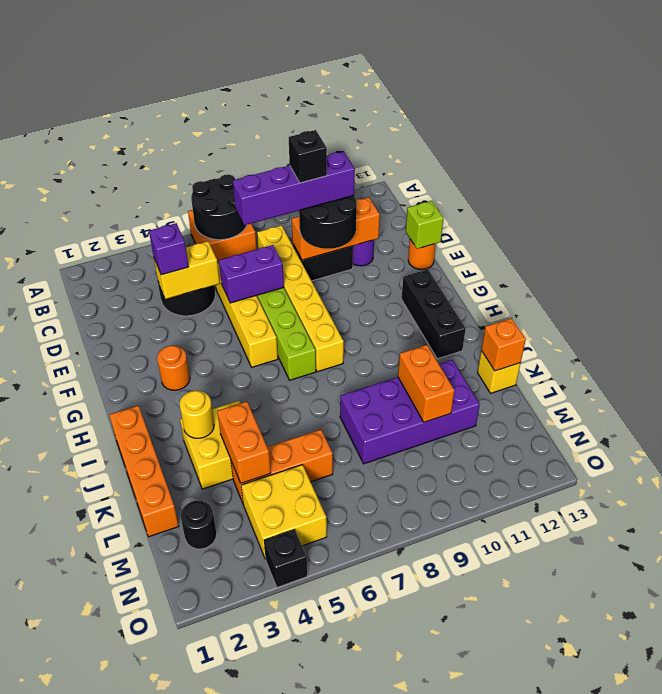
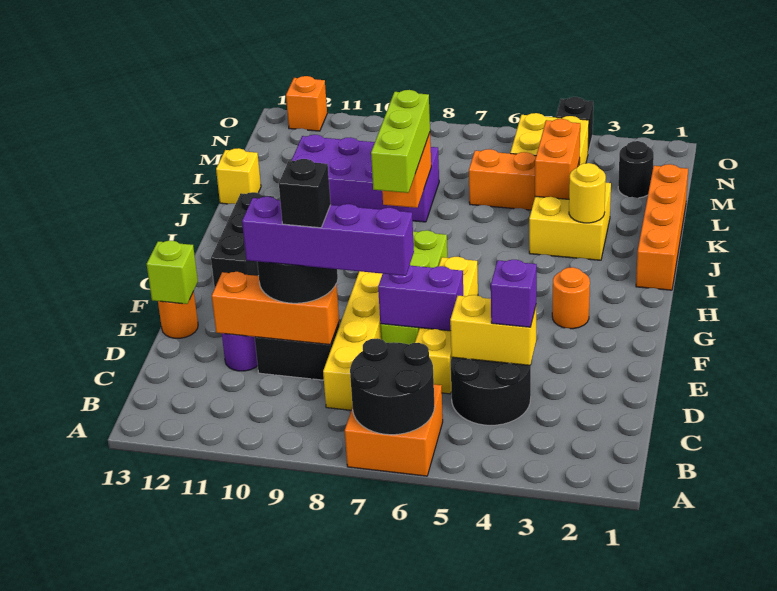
none -> lime brick I8:K8 level 3
orange brick K10:L10 level 2 -> orange brick J8:K8 level 2
orange brick K13 level 2 -> orange brick O12 level 1

